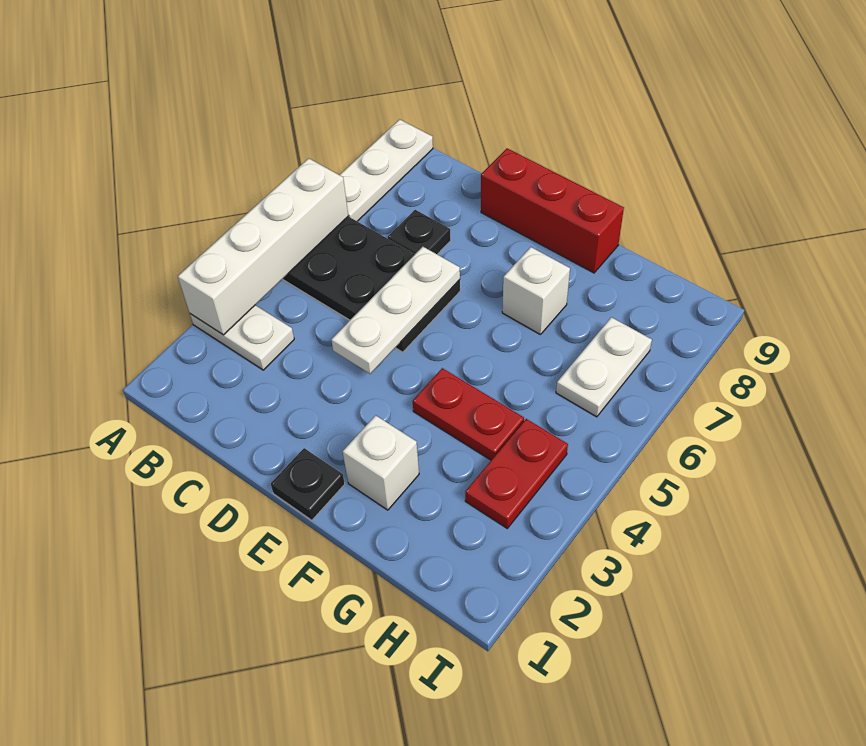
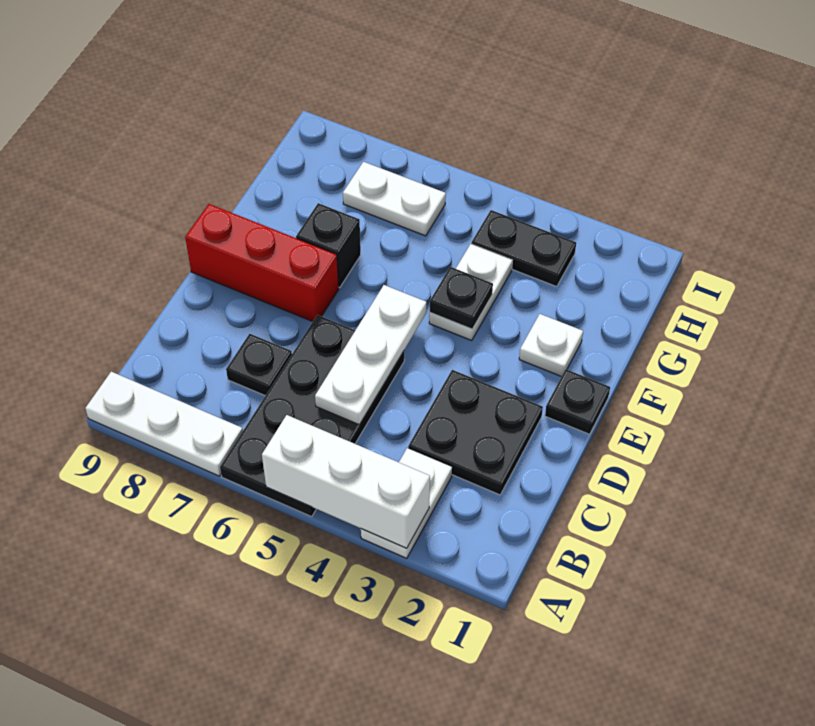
white brick A3:A6 level 2 -> white brick A3:A5 level 2
none -> black plate C2:D3 level 1
white plate D4:D6 level 2 -> white plate C5:E5 level 2
red brick D9:F9 level 1 -> red brick E7:E9 level 1
white brick F2 level 1 -> white plate F2 level 1
red plate F4:G4 level 1 -> white plate F4:G4 level 1
none -> black plate F4 level 2
white brick F7 level 1 -> black brick F7 level 1
red plate H3:H4 level 1 -> black plate H3:H4 level 1

